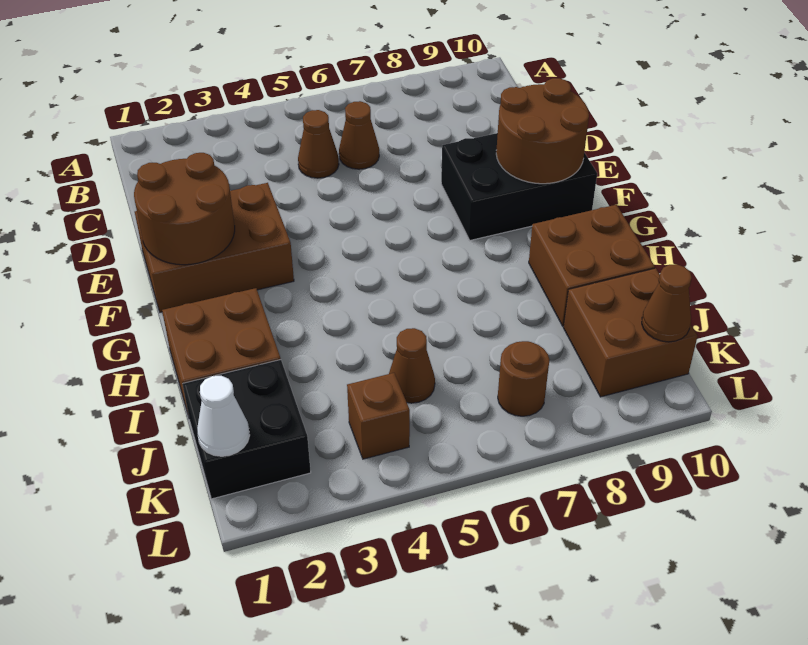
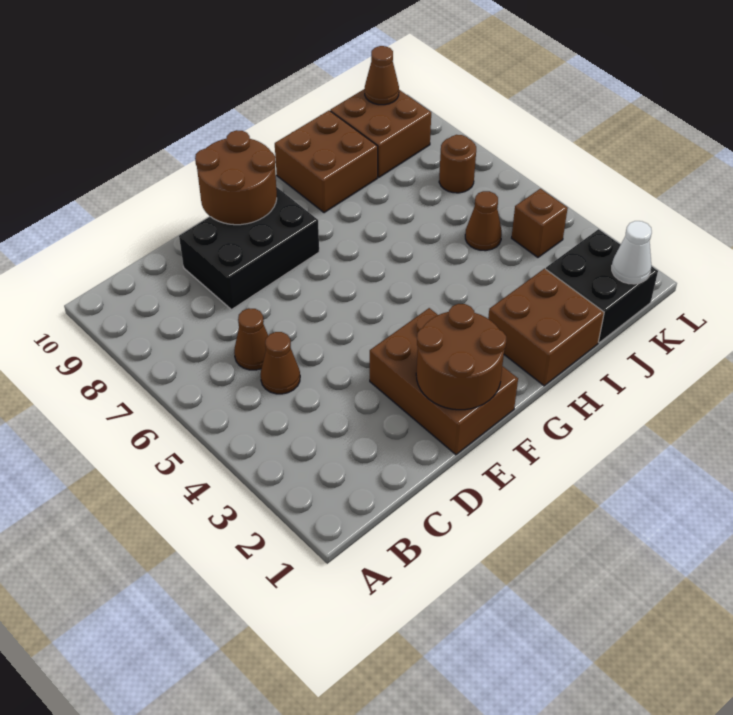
black brick E8:F10 level 1 -> black brick D8:F9 level 1

